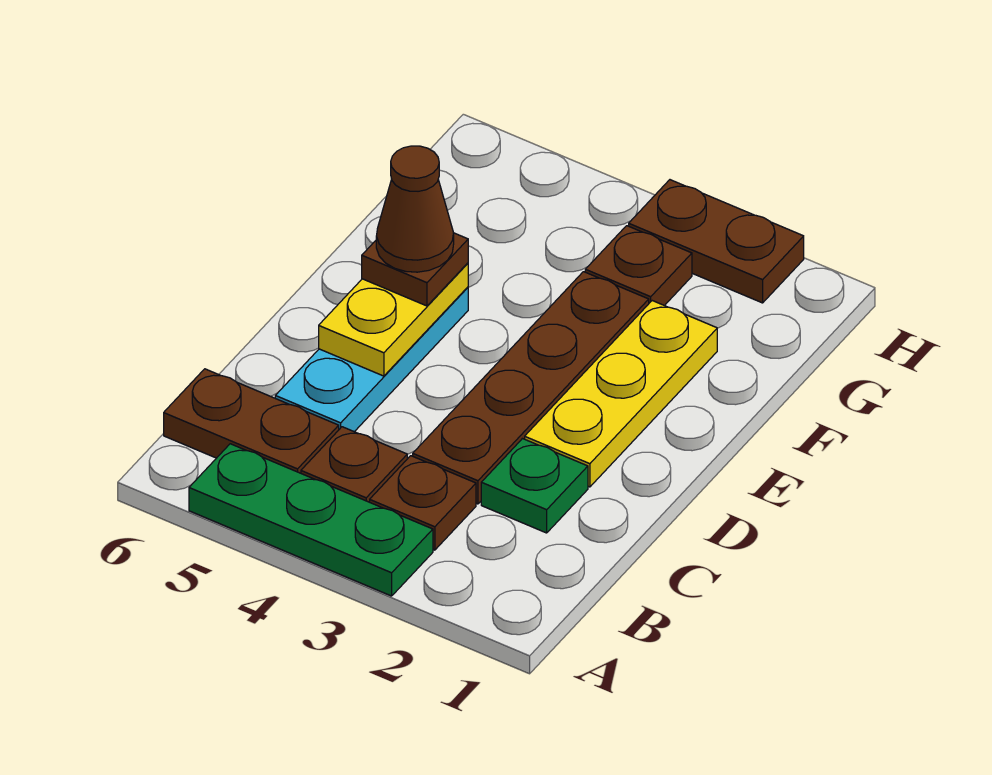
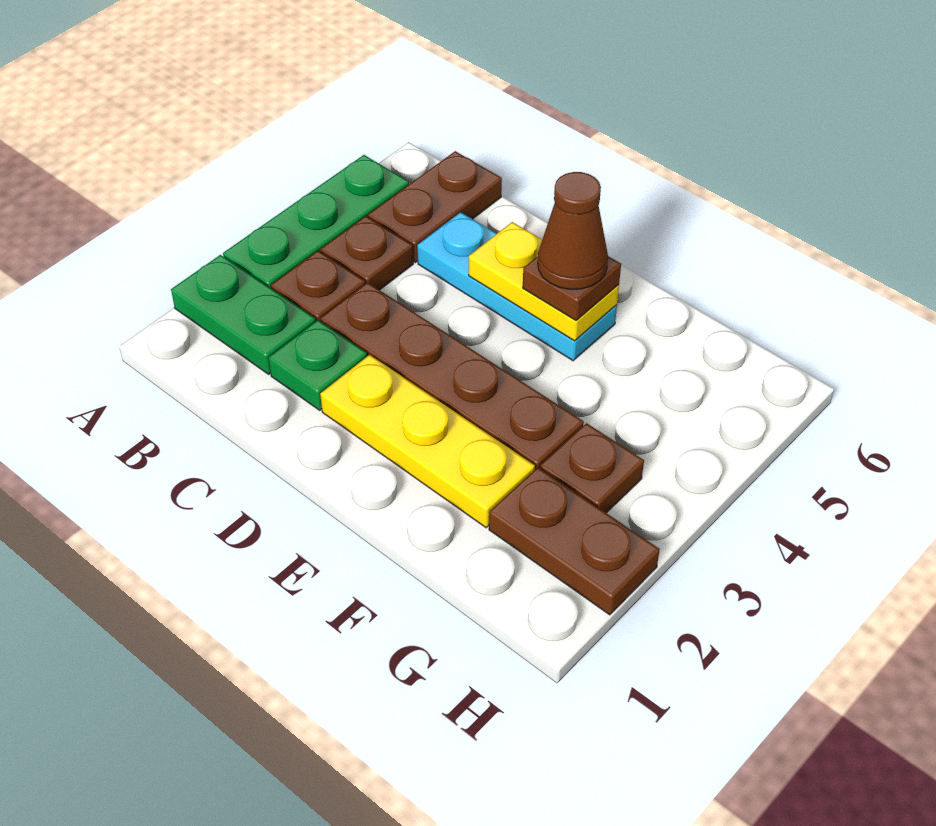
none -> green plate A2:B2 level 1
brown plate H2:H3 level 1 -> brown plate G2:H2 level 1

